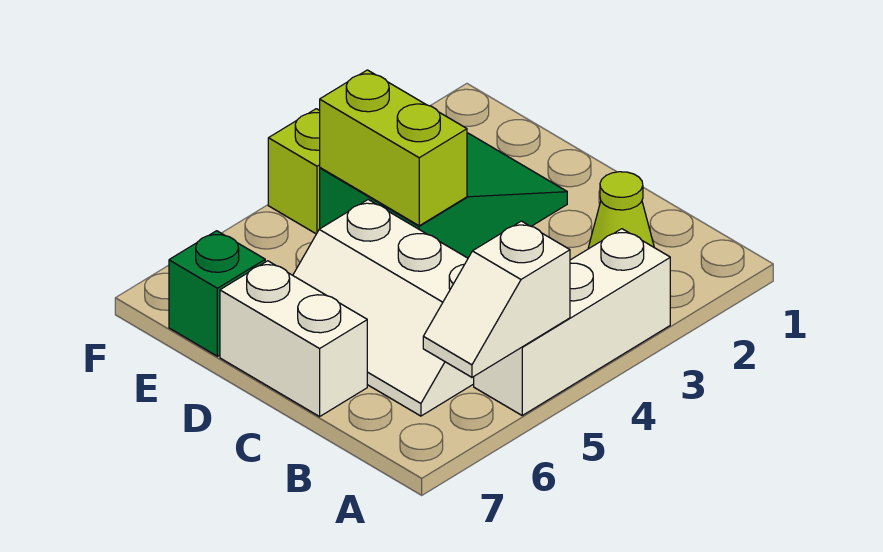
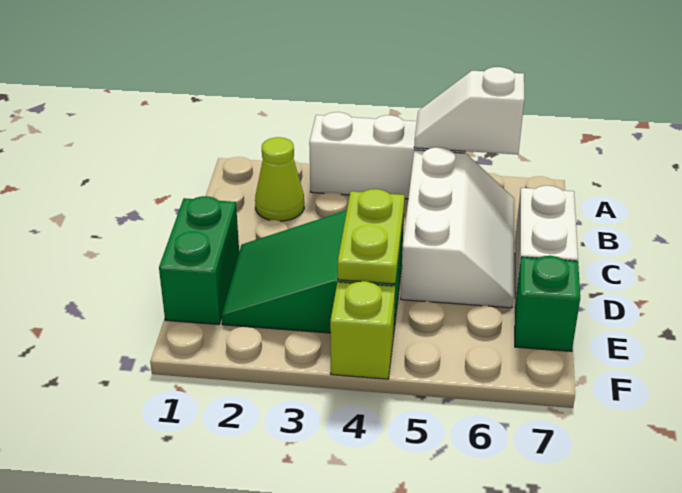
white slope A5:A6 level 2 top 5 -> white slope A5:A6 level 2 top 6
none -> green brick D1:E1 level 1
lime brick D4:E4 level 2 -> lime plate D4:E4 level 2

